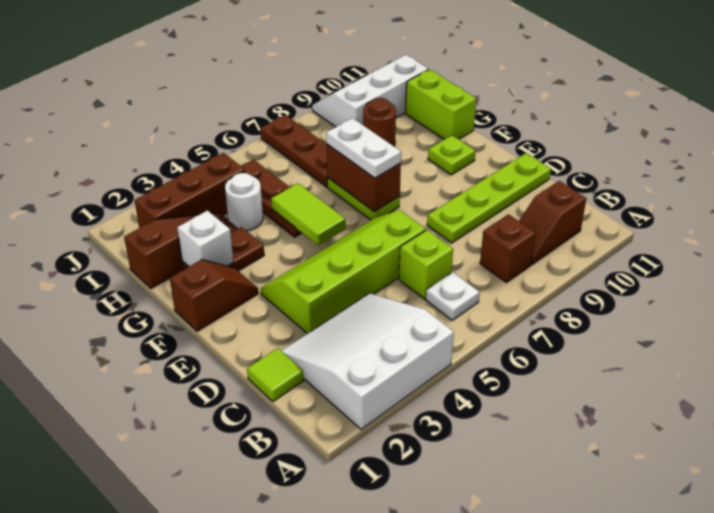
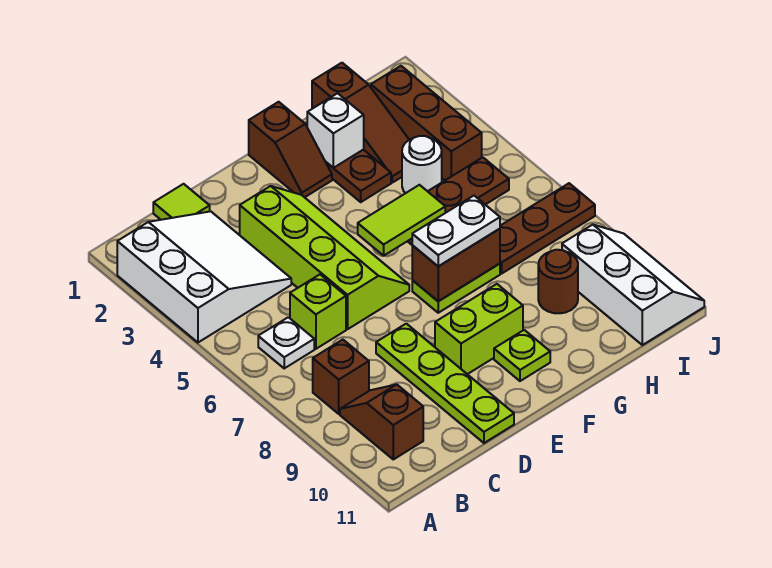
lime brick G11:H11 level 1 -> lime brick E9:F9 level 1

